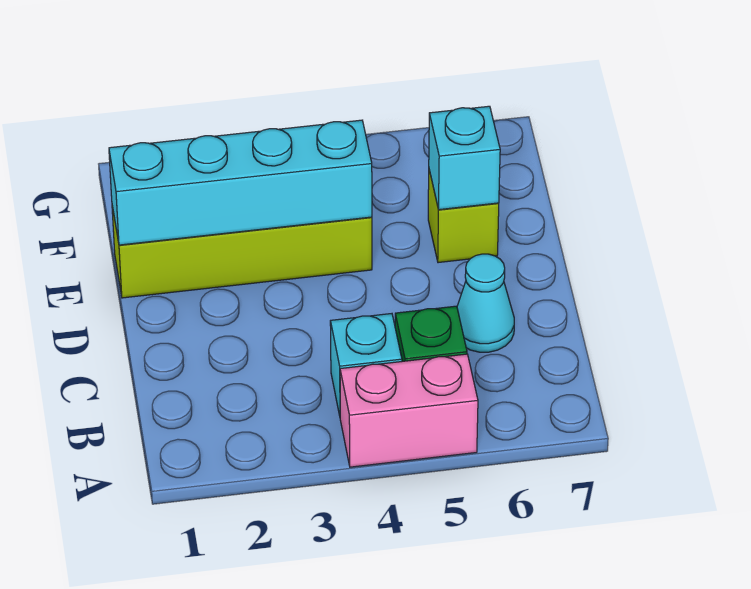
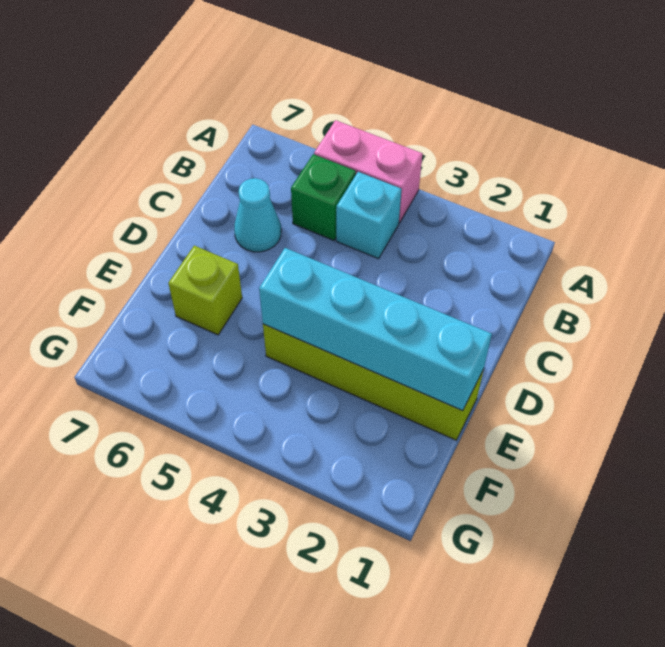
cyan brick E6 level 2 -> none

